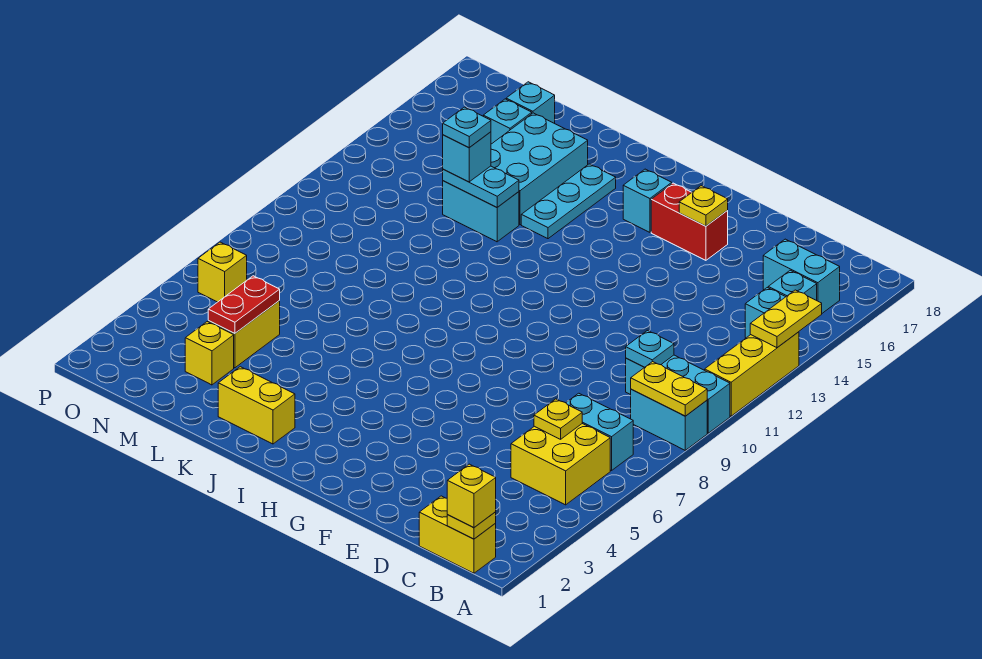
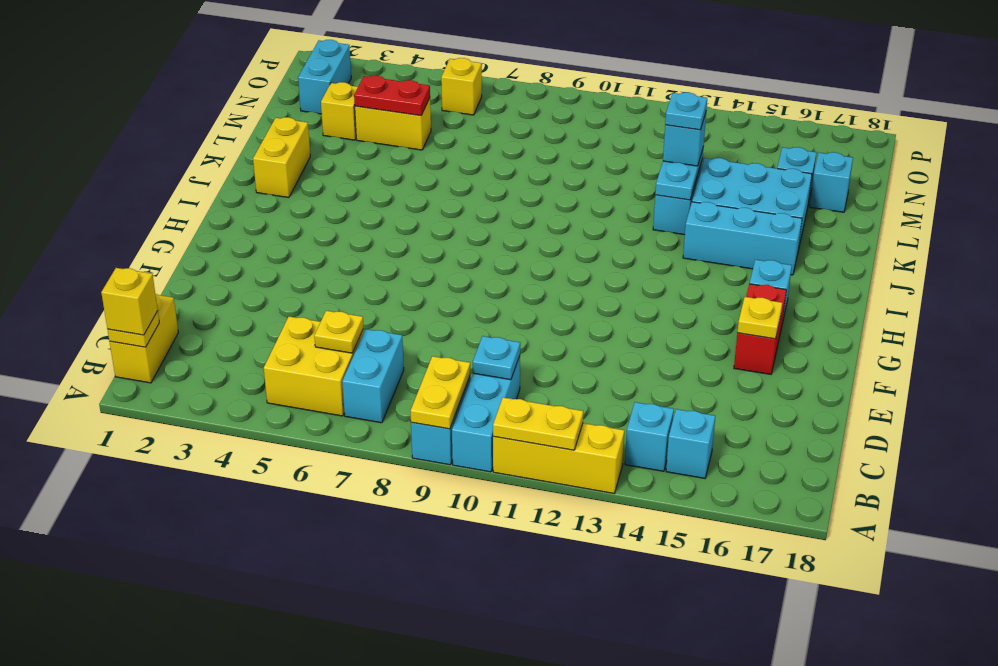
yellow plate A13:A14 level 2 -> yellow plate A11:A12 level 2
cyan brick B16:C16 level 1 -> cyan brick N2:O2 level 1
cyan plate J14:J16 level 1 -> cyan brick J14:J16 level 1

